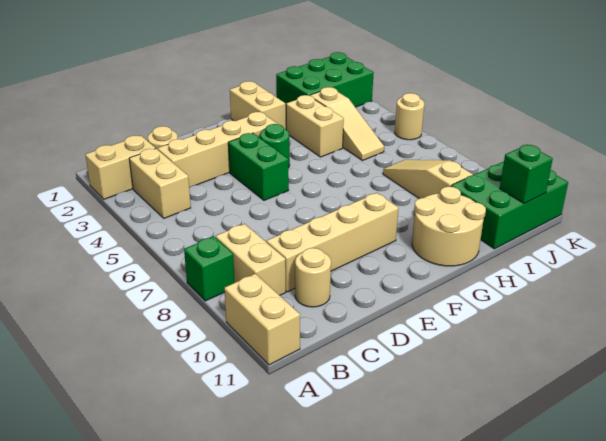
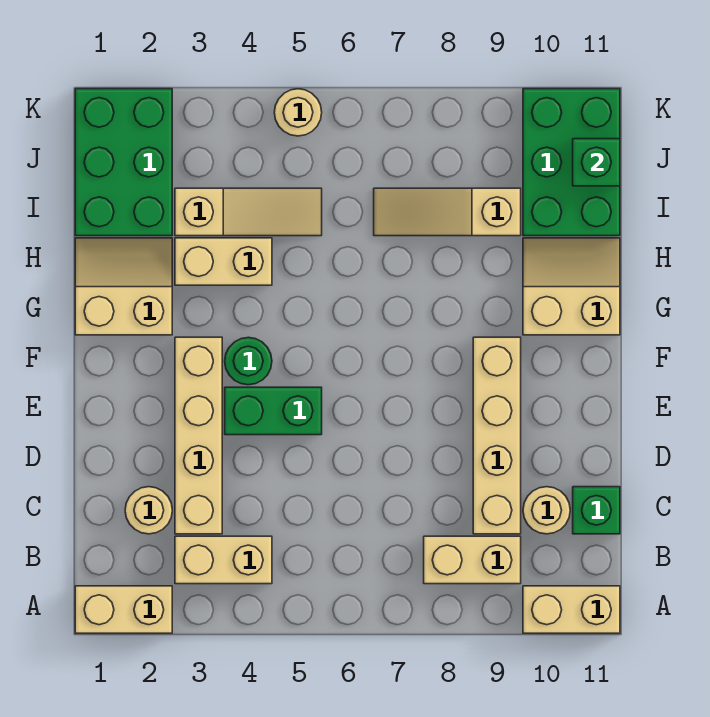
tan brick A2:B2 level 1 -> tan brick A1:A2 level 1
green brick A8 level 1 -> green brick C11 level 1
tan round brick G10:H11 level 1 -> tan slope G10:H11 level 1 top G

